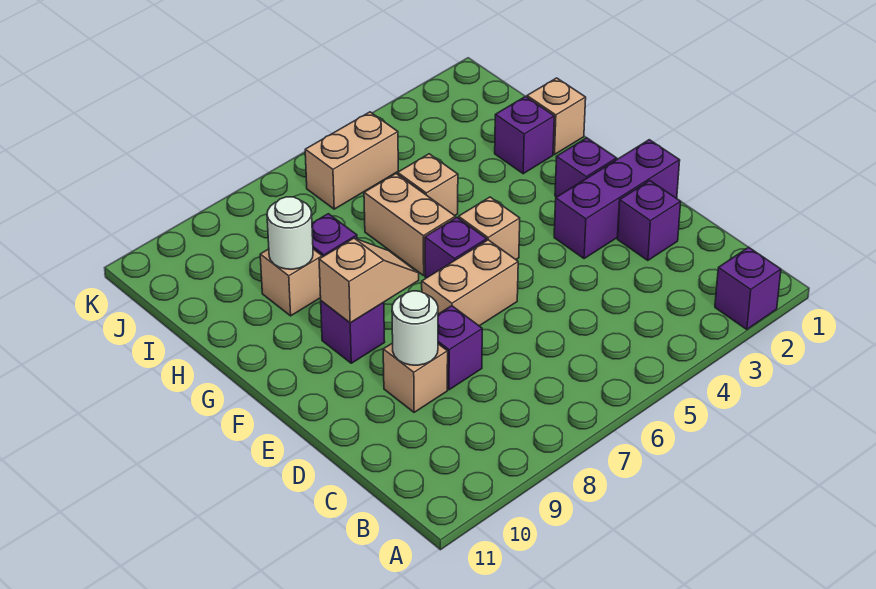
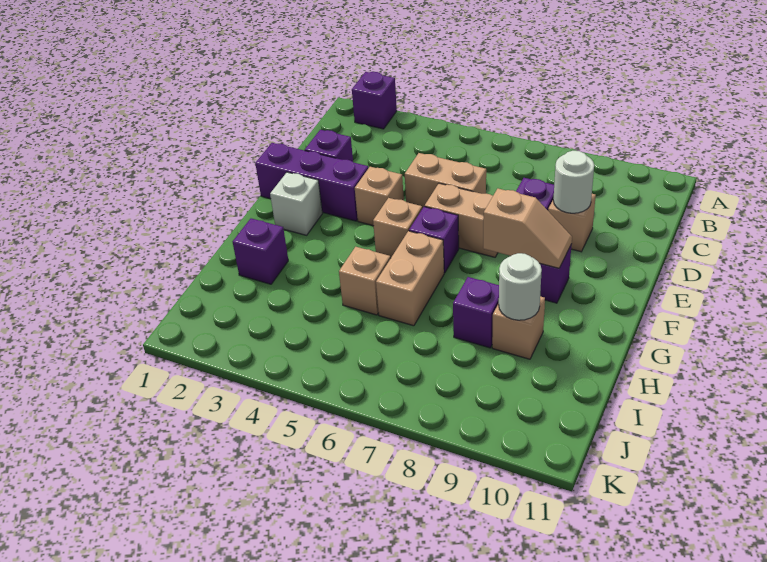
purple brick F2 level 1 -> white brick F2 level 1
tan slope F8:F9 level 2 top 9 -> tan slope F8:F9 level 2 top 8
tan brick H1 level 1 -> tan brick E4 level 1
tan brick J5:J6 level 1 -> tan brick D5:D6 level 1

